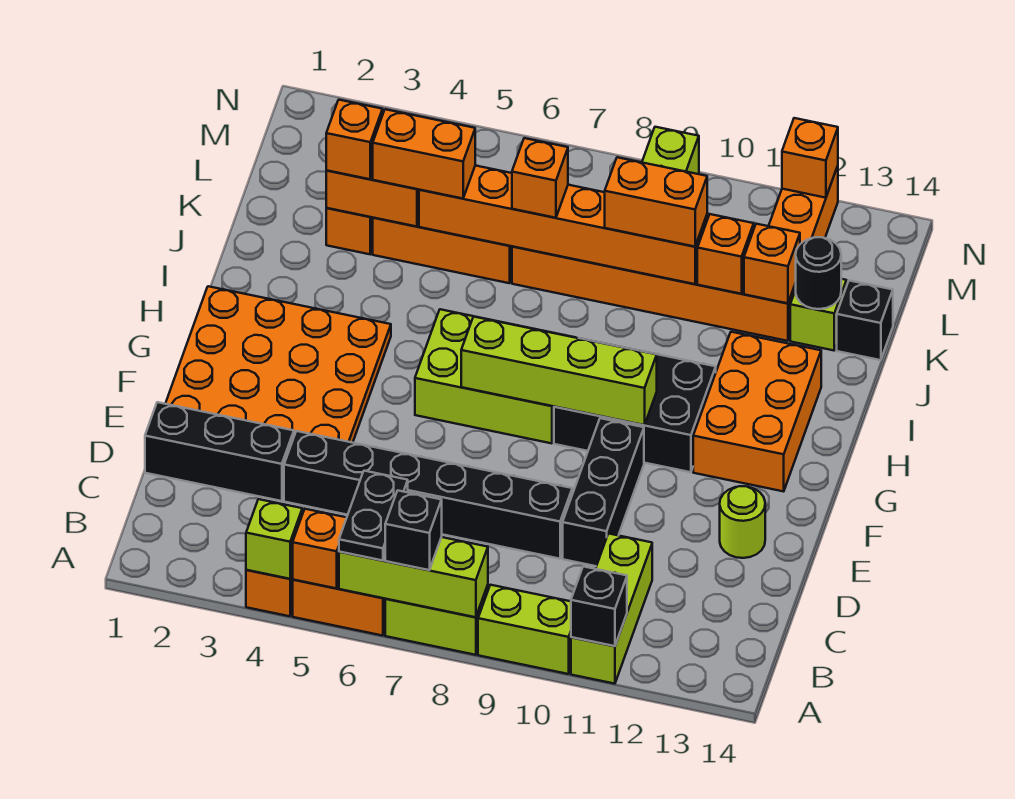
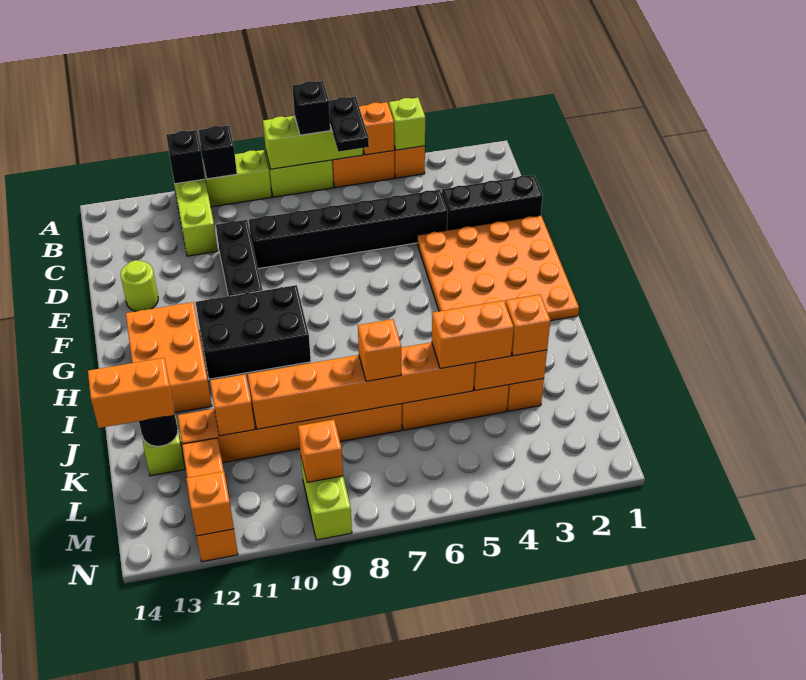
lime brick G6:H8 level 1 -> none
lime brick G7:G10 level 2 -> none
orange brick K9:K10 level 3 -> orange brick K13:K14 level 3
orange brick K12 level 2 -> orange brick M9 level 2
black brick K14 level 1 -> black brick A10 level 2

